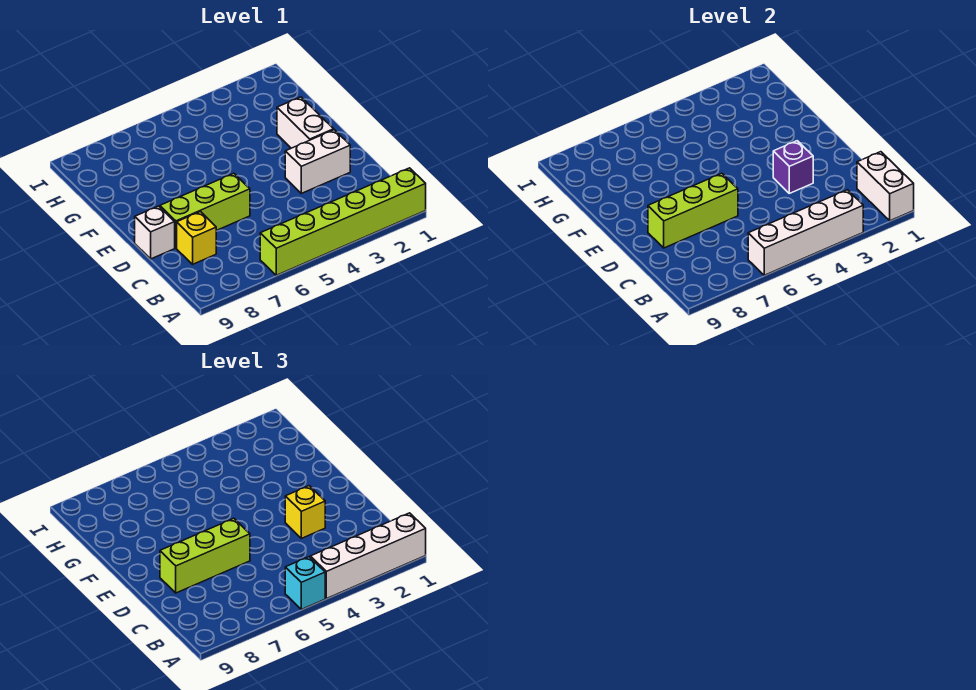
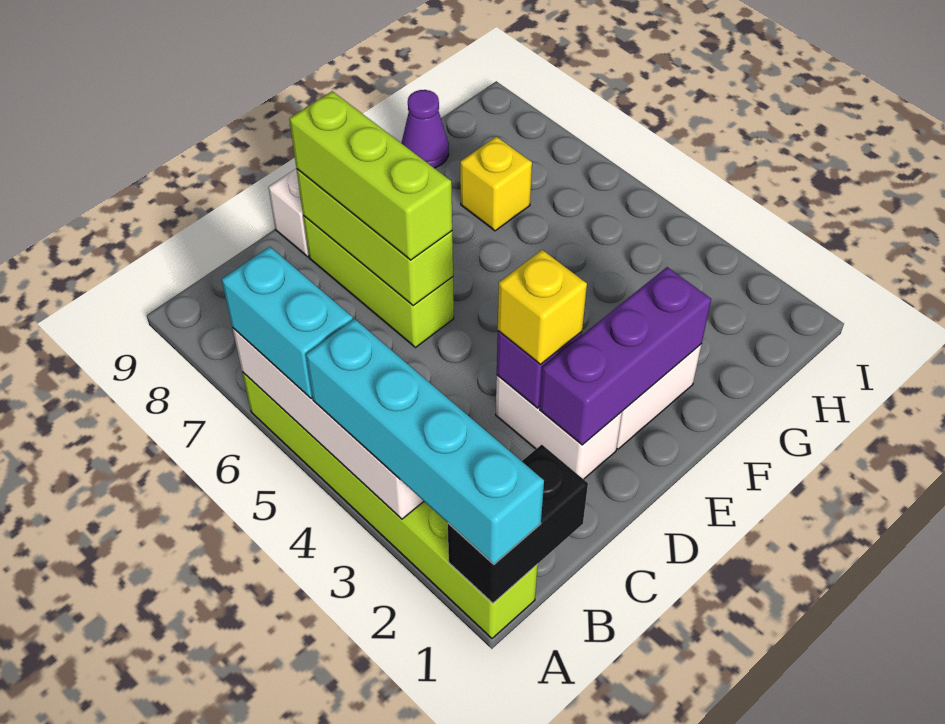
white brick A1:B1 level 2 -> black brick A1:B1 level 2
white brick A1:A4 level 3 -> cyan brick A1:A4 level 3
cyan brick A5 level 3 -> cyan brick A5:A6 level 3
yellow brick C8 level 1 -> yellow brick G7 level 1
none -> purple brick D2:F2 level 2
none -> purple cone G9 level 1

